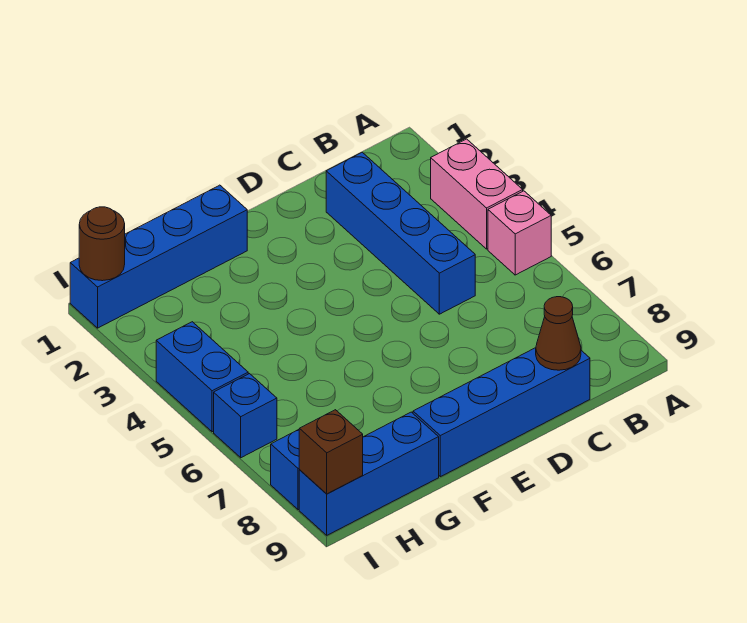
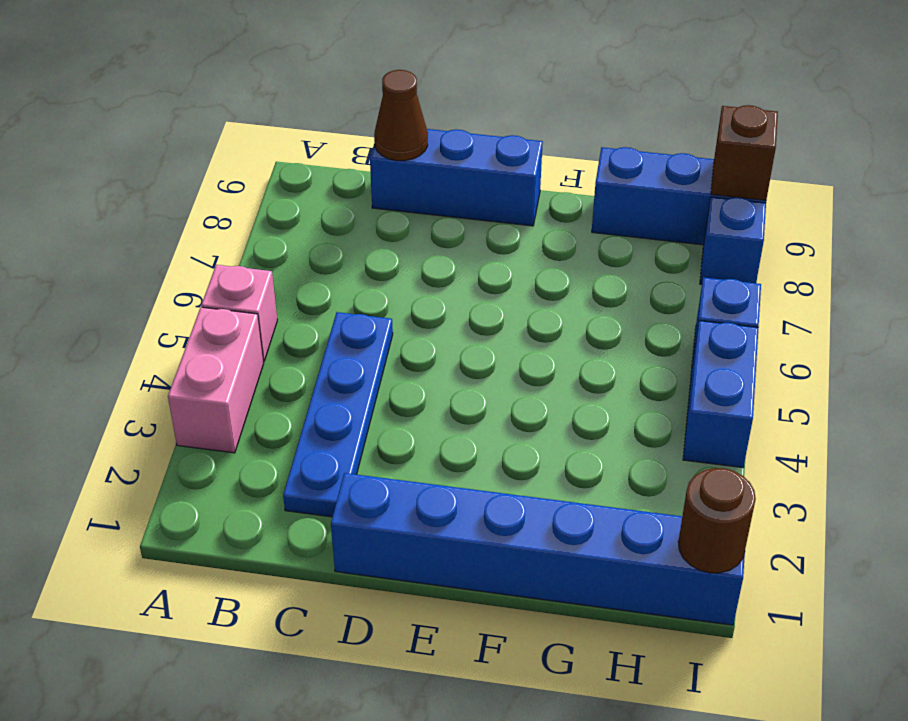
blue brick C2:C5 level 1 -> blue plate C2:C5 level 1
blue brick C9:F9 level 1 -> blue brick C9:E9 level 1
blue brick F1:I1 level 1 -> blue brick D1:I1 level 1

